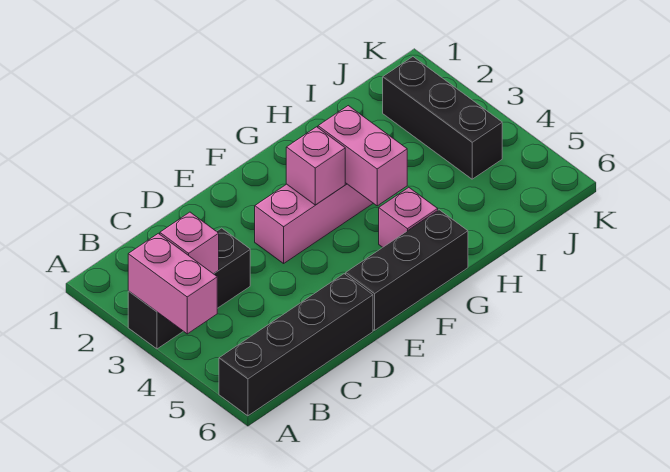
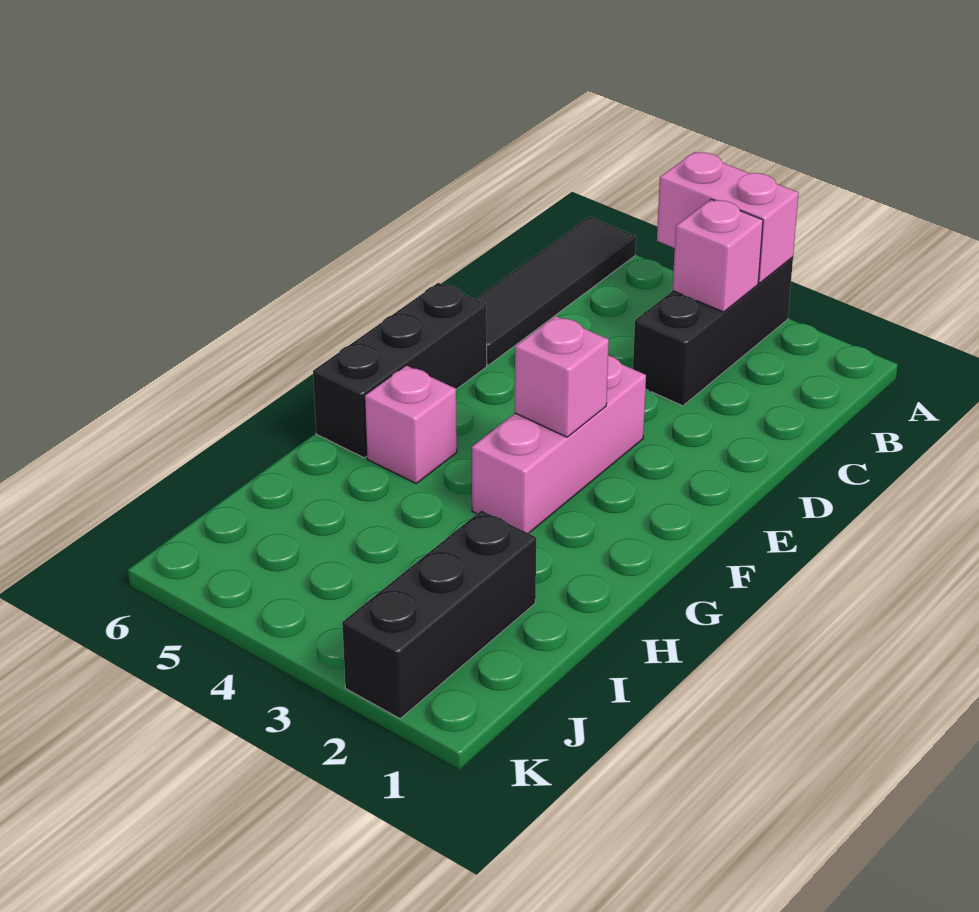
black brick A6:D6 level 1 -> black tile A6:D6 level 1
pink brick G3:G4 level 2 -> none
black brick J2:J4 level 1 -> black brick I2:K2 level 1

